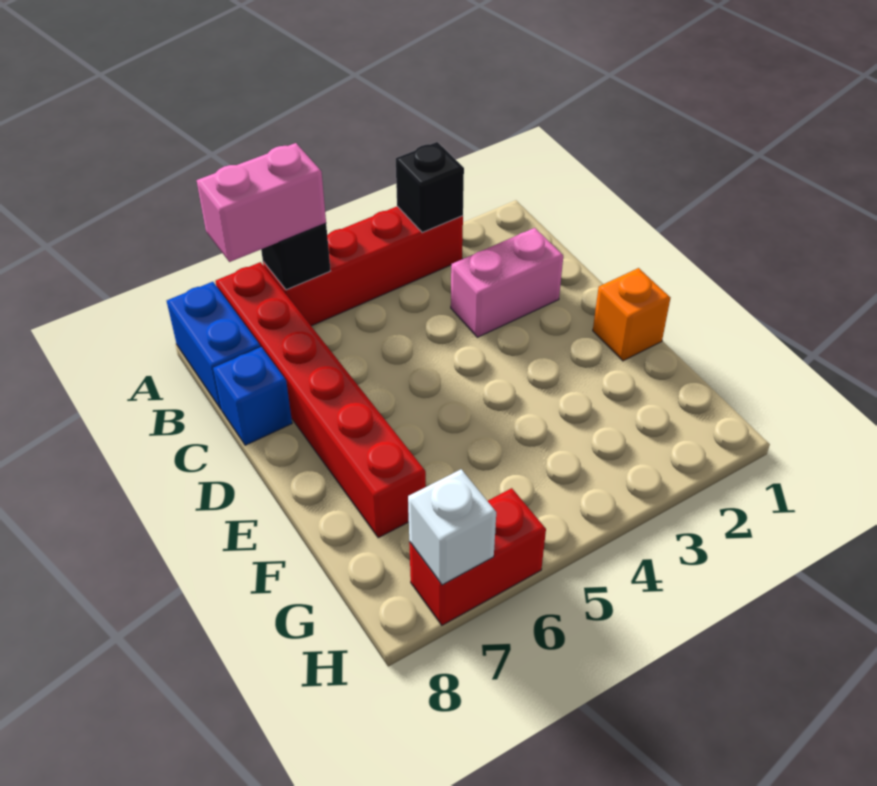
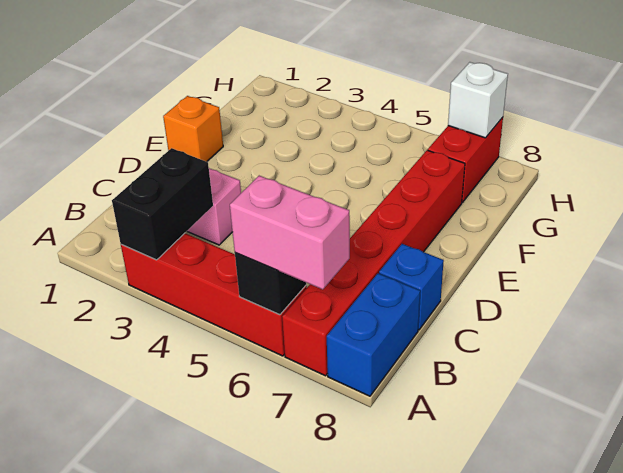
black brick A3 level 2 -> black brick A3:B3 level 2
red brick H6:H7 level 1 -> red brick G7:H7 level 1

